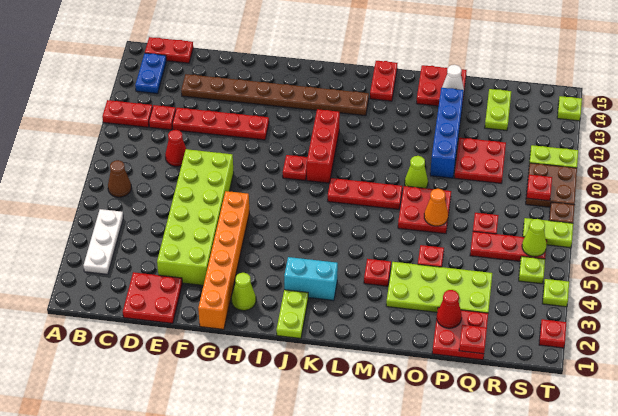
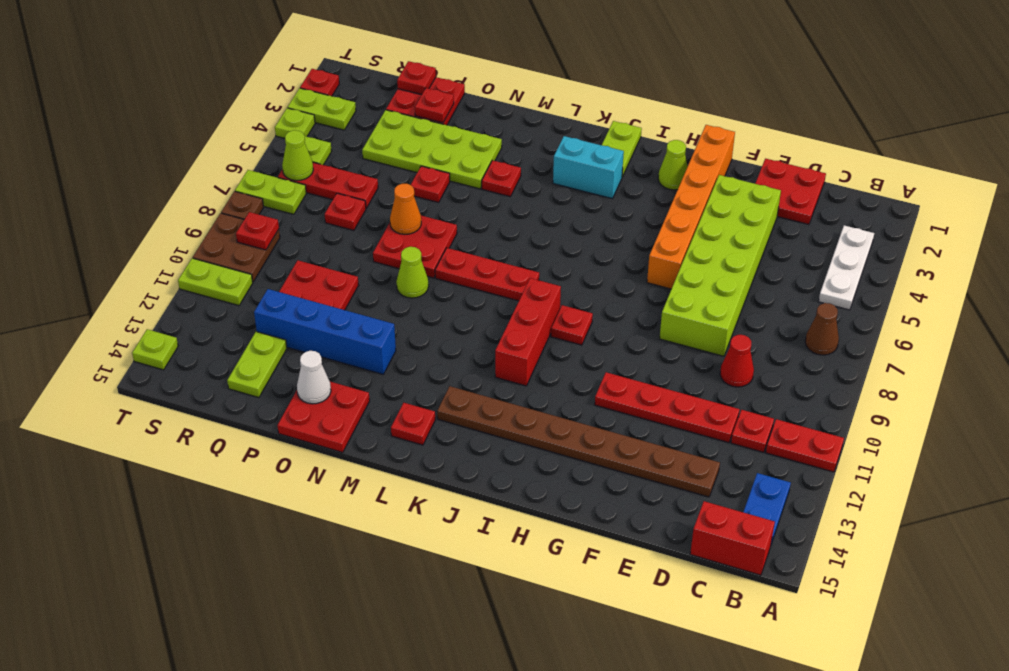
red plate B15:C15 level 1 -> red brick B15:C15 level 1
red plate L14:L15 level 1 -> red plate L14 level 1
blue brick O10:O13 level 1 -> blue brick N12:Q12 level 1
red cone P2 level 2 -> red plate P2 level 2
none -> lime plate S3:T3 level 1

